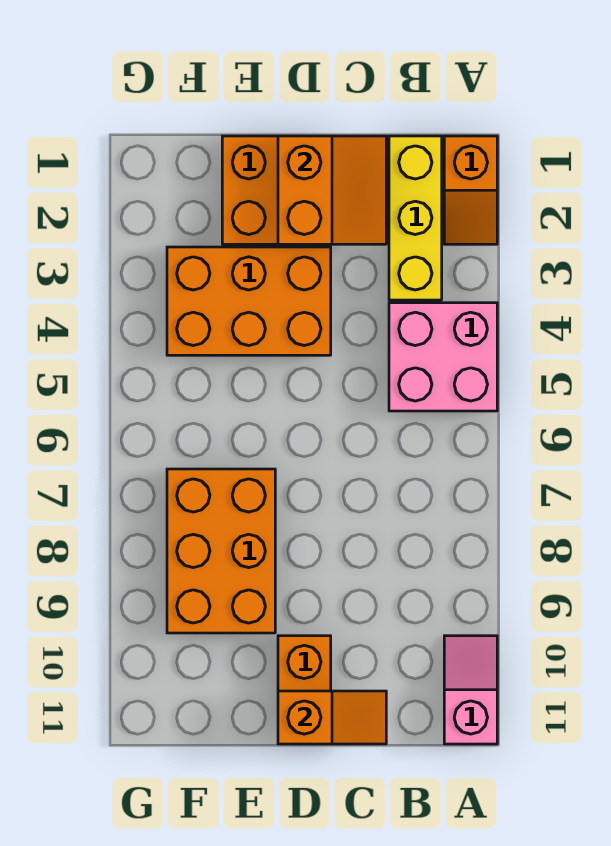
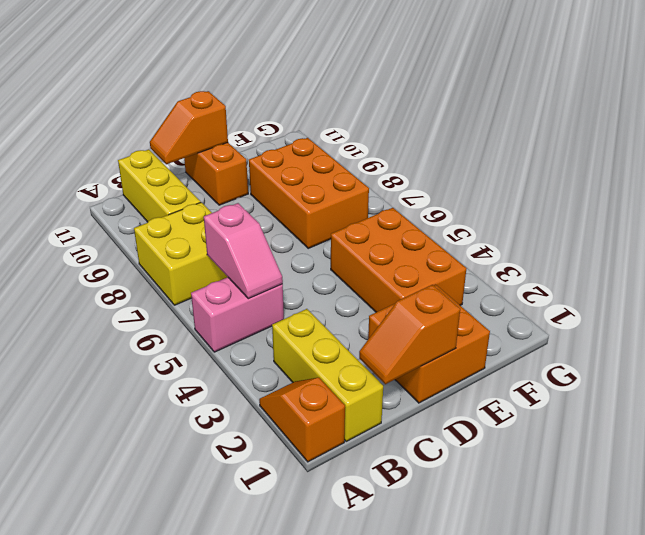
pink brick A4:B5 level 1 -> pink brick A5:B5 level 1
none -> yellow brick A7:B8 level 1
pink slope A10:A11 level 1 top 11 -> pink slope B5:B6 level 2 top 6
none -> yellow brick B9:B11 level 1
orange slope C1:D2 level 2 top D -> orange slope C1:D1 level 2 top D
orange brick D3:F4 level 1 -> orange brick E3:F5 level 1

